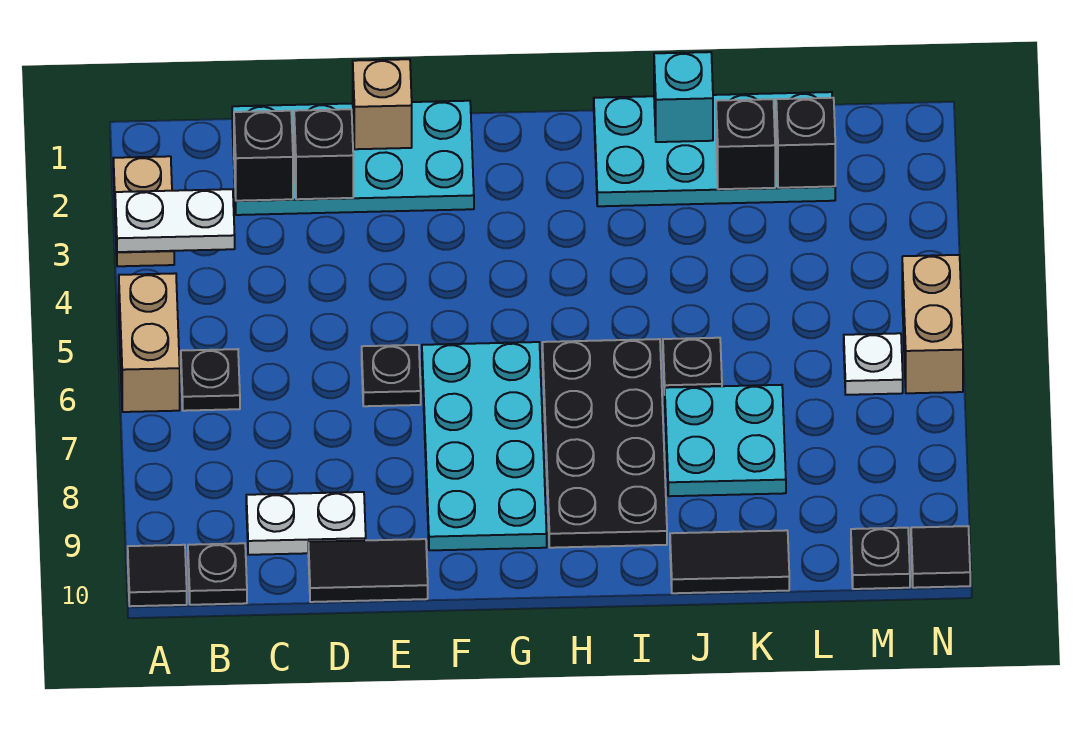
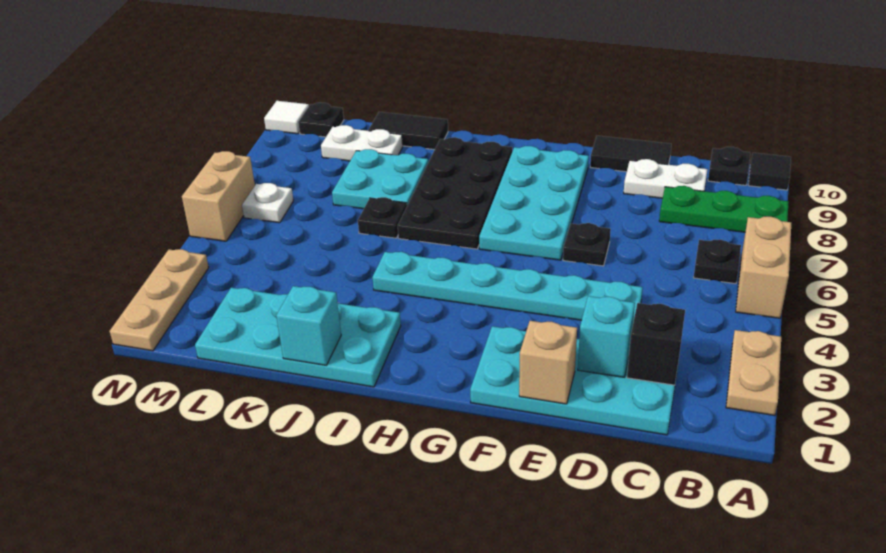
white plate A3:B3 level 2 -> white plate K9:L9 level 1
none -> green plate A8:C8 level 1
black brick D2 level 2 -> cyan brick D2 level 2
none -> cyan plate D4:I4 level 1
black brick K2 level 2 -> none
black brick L2 level 2 -> none
none -> tan plate N1:N3 level 1
black tile N10 level 1 -> white tile N10 level 1

